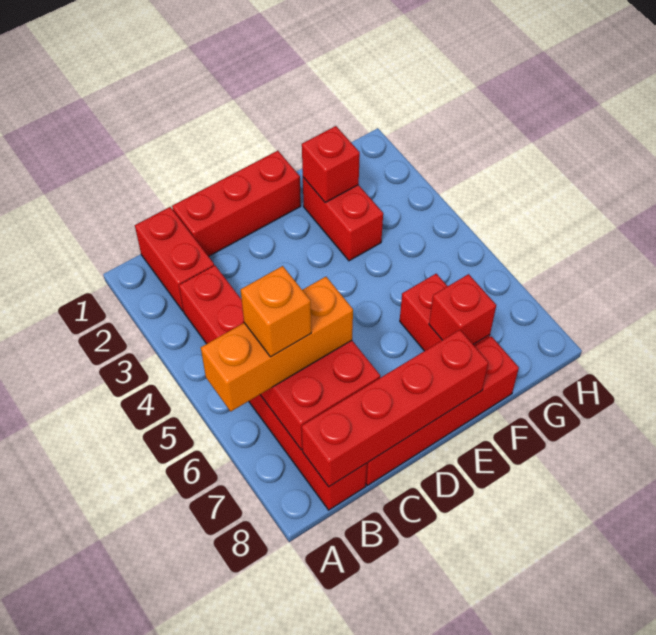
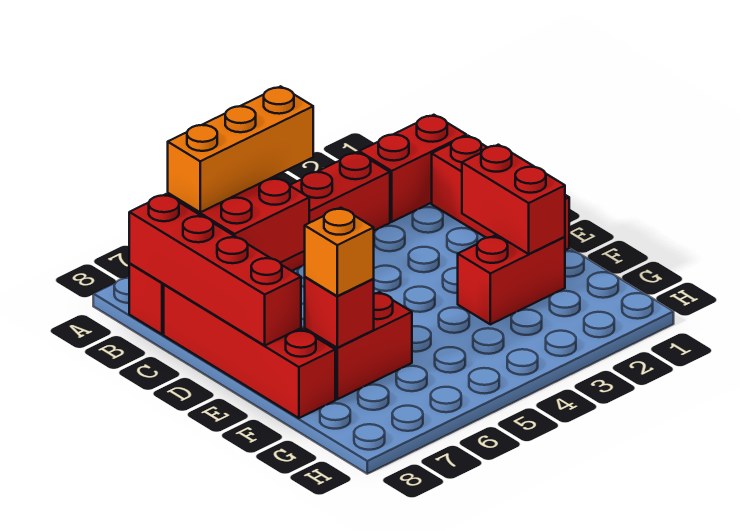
orange brick A6:C6 level 3 -> orange brick B5:B7 level 3
orange brick B6 level 4 -> orange brick F7 level 3
red brick F2 level 2 -> red brick E2:F2 level 2

